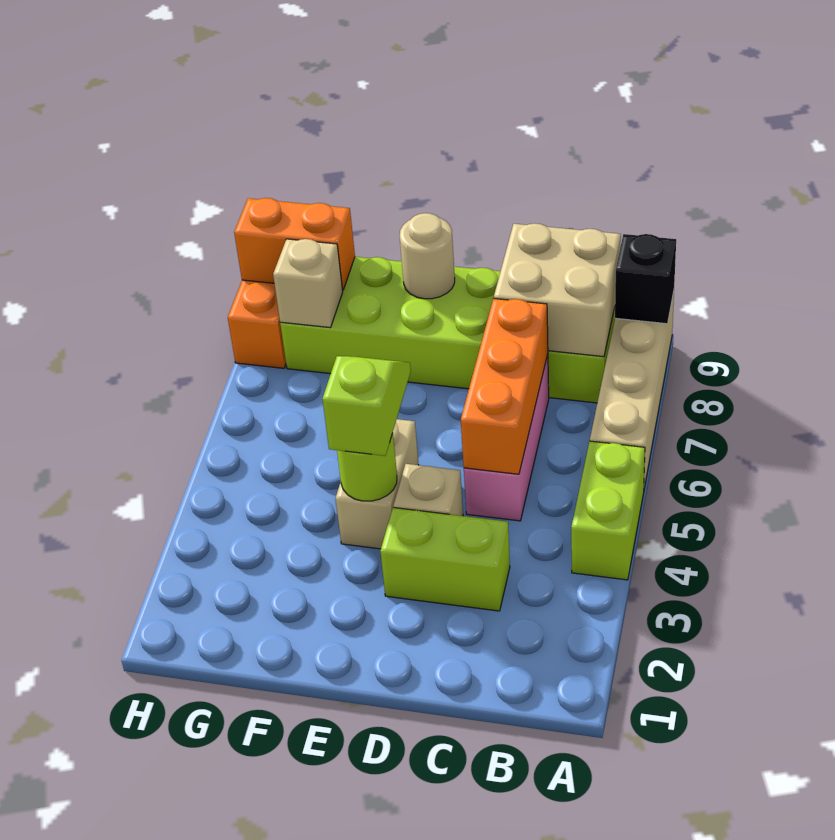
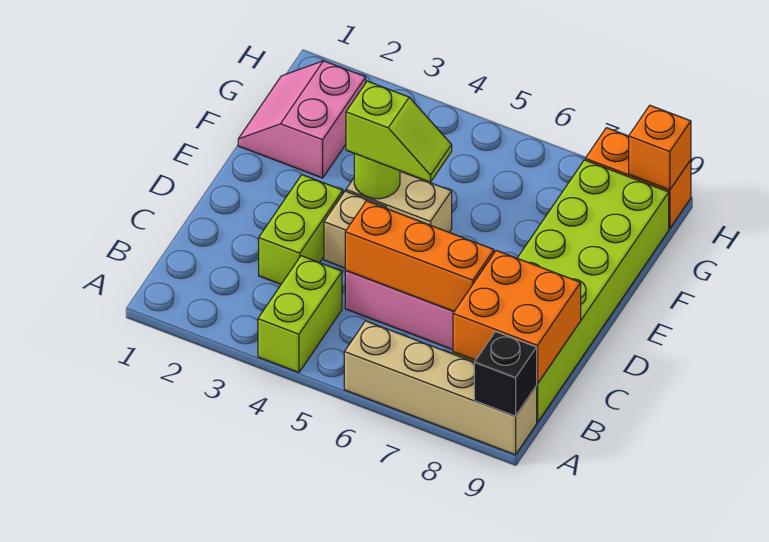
lime brick A4:A5 level 1 -> lime brick A4:B4 level 1
tan brick B8:C9 level 2 -> orange brick B8:C9 level 2
tan round brick E9 level 2 -> none
none -> pink slope F1:G2 level 1 top 2
tan brick G8 level 2 -> none
orange brick G9:H9 level 2 -> orange brick H9 level 2

